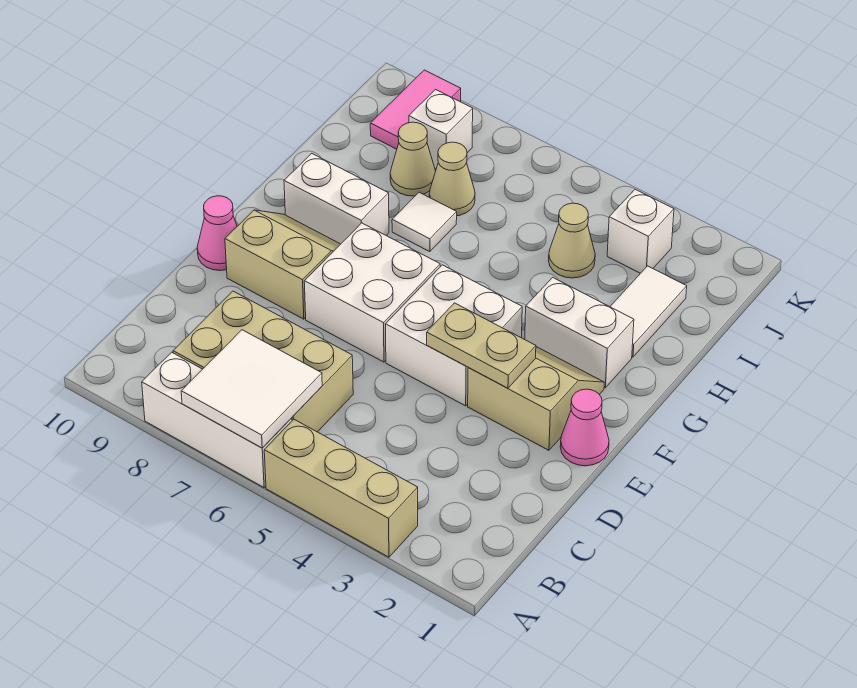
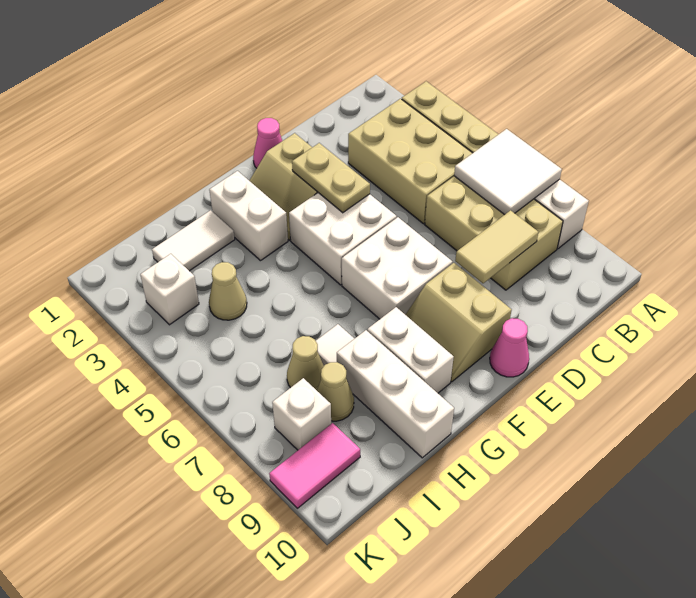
none -> tan brick B3:C5 level 1
none -> tan tile C8:D8 level 2
none -> white brick H8:H10 level 1

